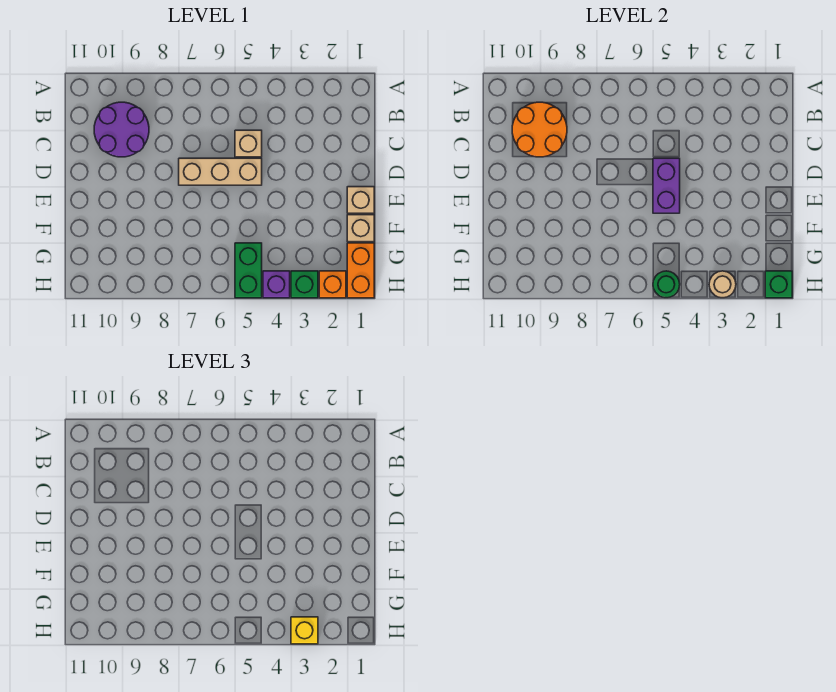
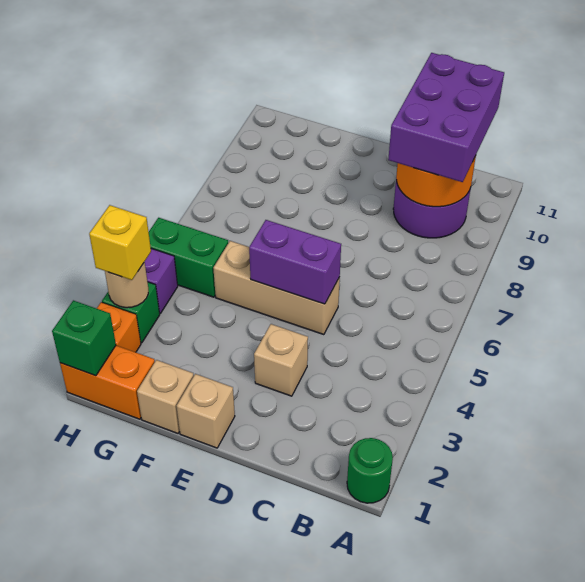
none -> purple brick B9:C11 level 3
tan brick C5 level 1 -> tan brick D3 level 1
tan brick D5:D7 level 1 -> tan brick D5:F5 level 1
green round brick H5 level 2 -> green round brick A1 level 1

